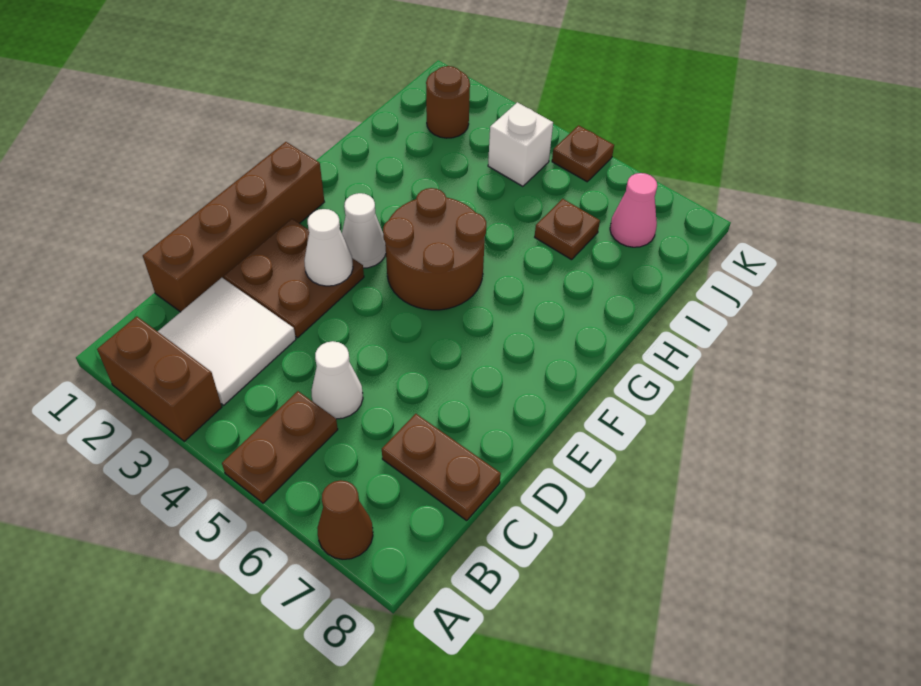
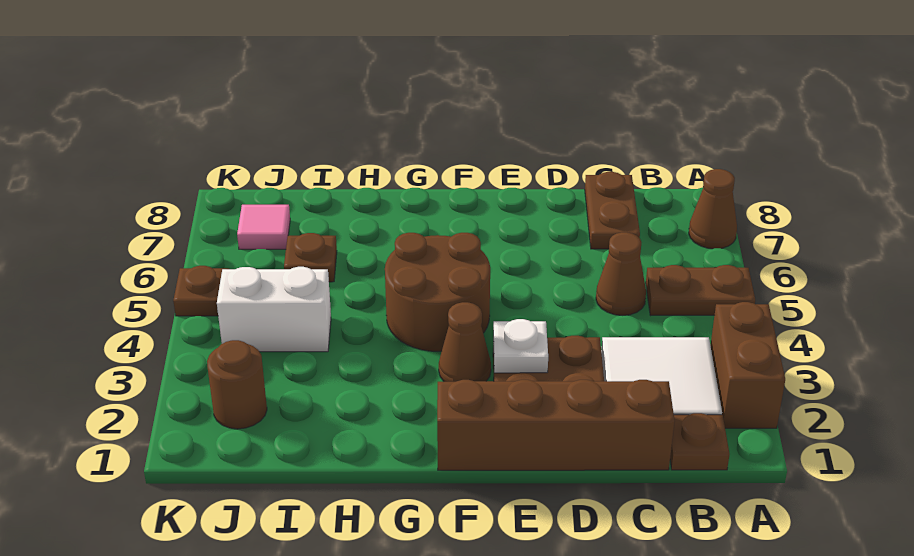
none -> brown plate B1 level 1
white cone C5 level 1 -> brown cone C5 level 1
white cone E3 level 2 -> white plate E3 level 2
white cone F3 level 1 -> brown cone F3 level 1
white brick J4 level 1 -> white brick I4:J4 level 1
pink cone J7 level 1 -> pink tile J7 level 1

